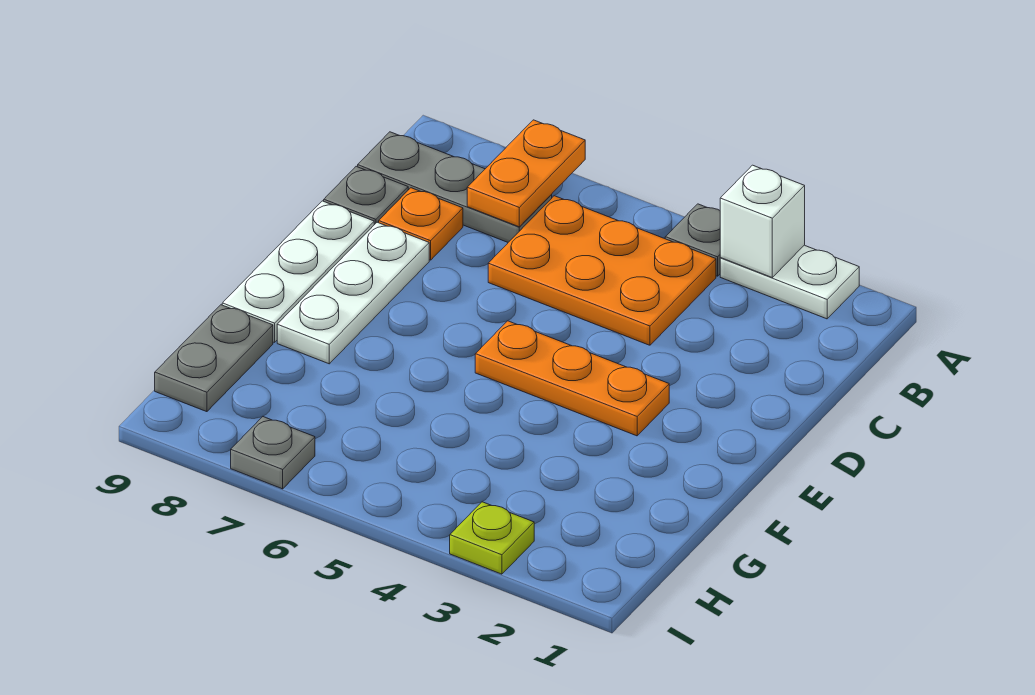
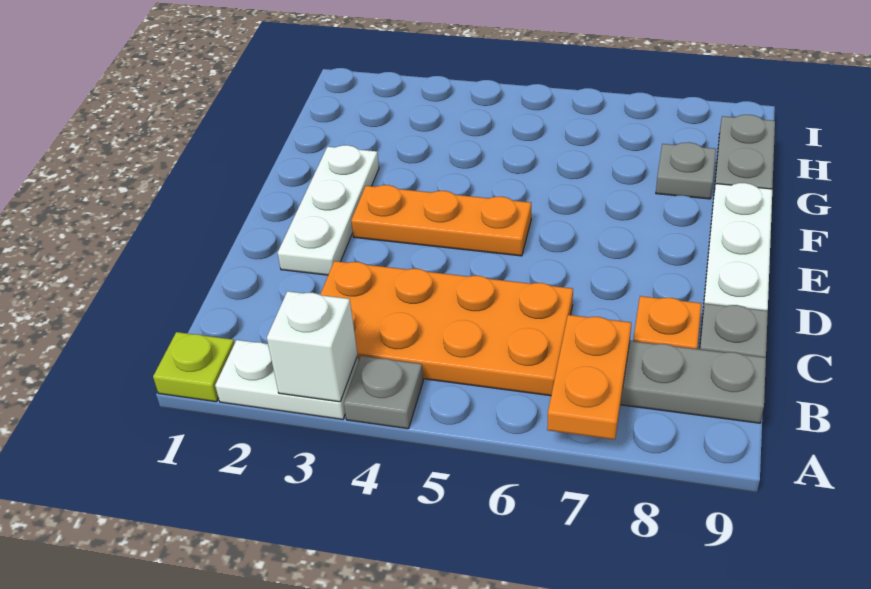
orange plate B4:C6 level 1 -> orange plate B3:C6 level 1
white plate D8:F8 level 1 -> white plate D2:F2 level 1
lime plate I3 level 1 -> lime plate A1 level 1
grey plate I7 level 1 -> grey plate G8 level 1

